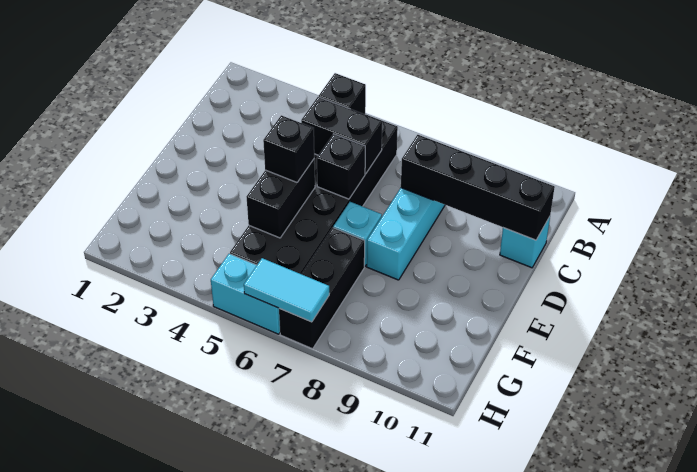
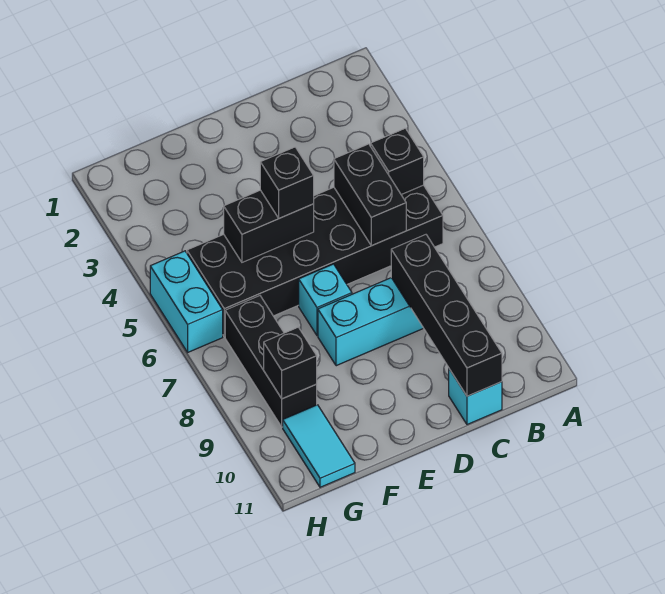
black brick D6 level 2 -> black brick G9 level 2
black brick F7:H7 level 1 -> black brick G7:G9 level 1
cyan tile H6:H7 level 2 -> cyan tile G10:G11 level 1

